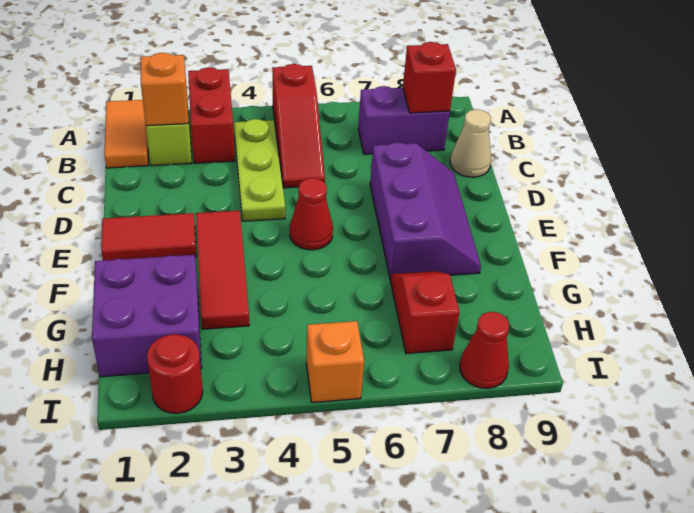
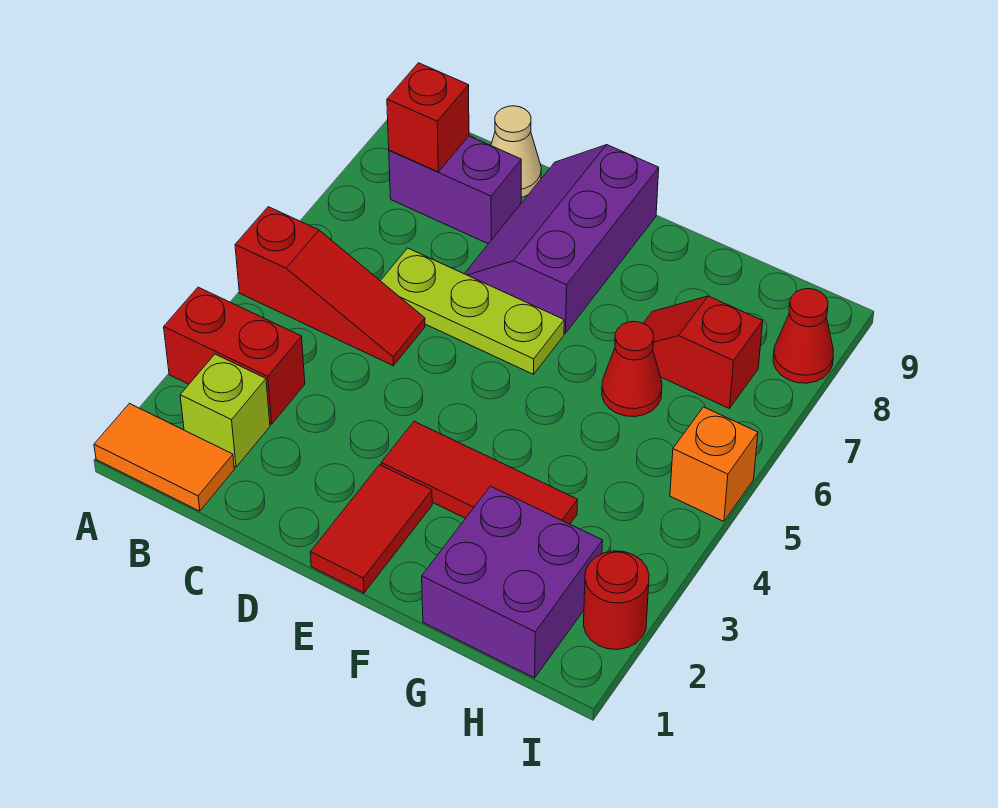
orange brick B2 level 2 -> none
lime plate B4:D4 level 1 -> lime plate C6:E6 level 1
purple brick B7:B8 level 1 -> purple brick B8:C8 level 1
purple slope D7:F8 level 1 top 7 -> purple slope D7:E9 level 1 top E
red cone E5 level 1 -> red cone G6 level 1

